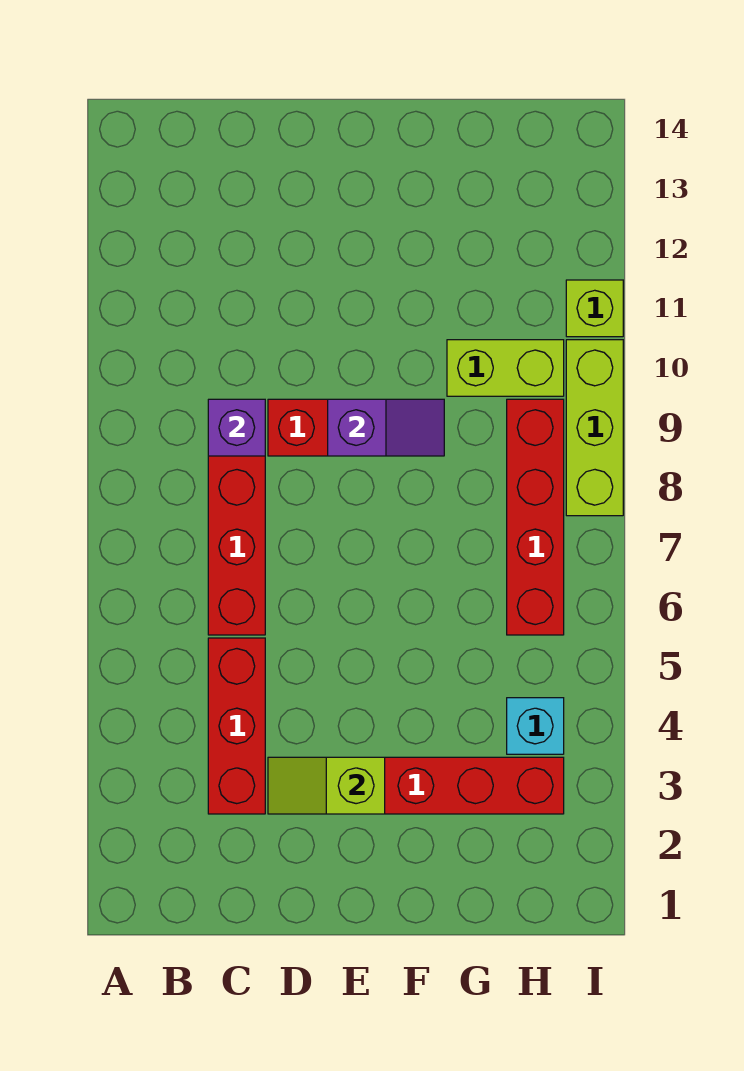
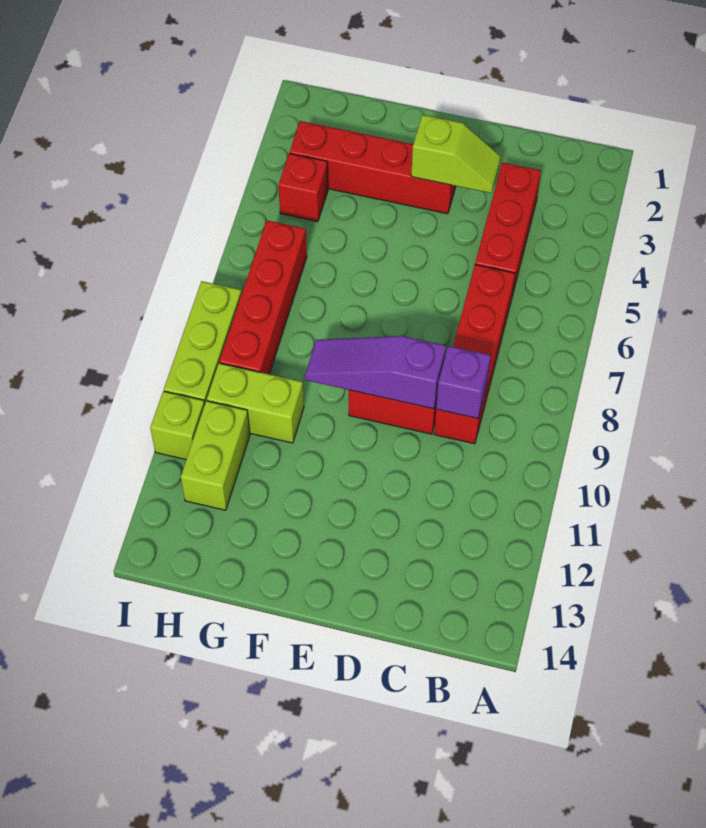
purple slope E9:F9 level 2 top E -> purple slope D9:F9 level 2 top D
cyan brick H4 level 1 -> red brick H4 level 1
none -> lime brick H11:H12 level 1

